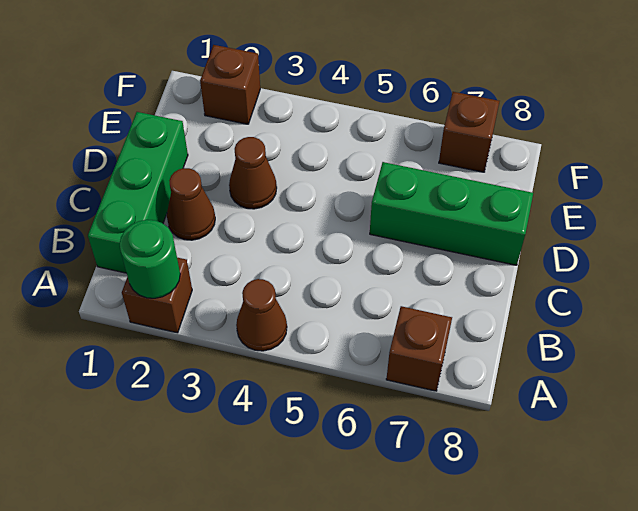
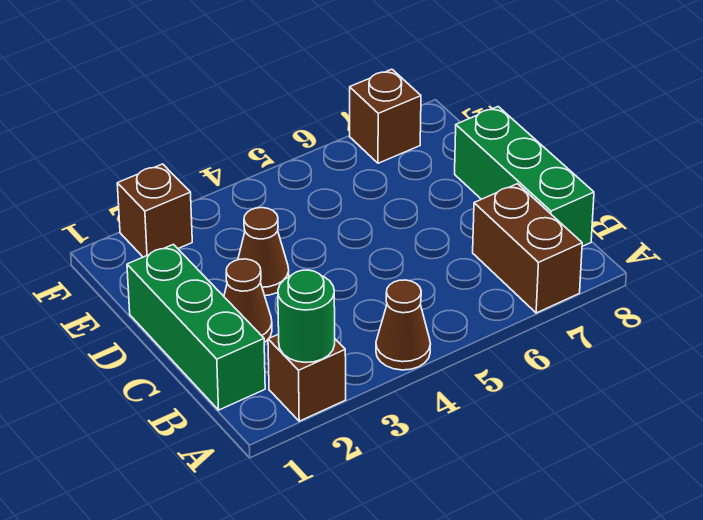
brown brick A7 level 1 -> brown brick A7:B7 level 1
green brick D6:D8 level 1 -> green brick B8:D8 level 1

